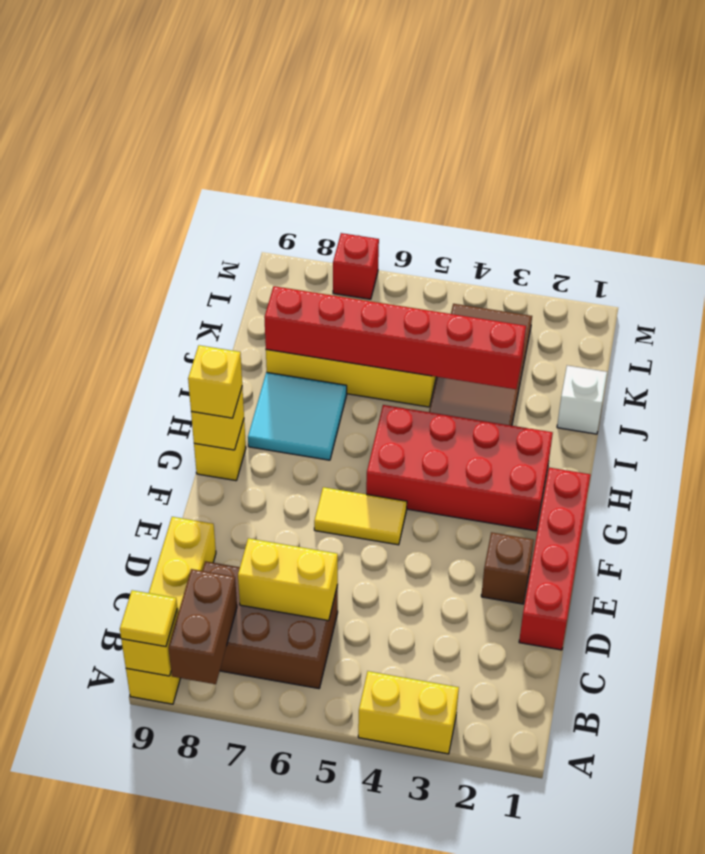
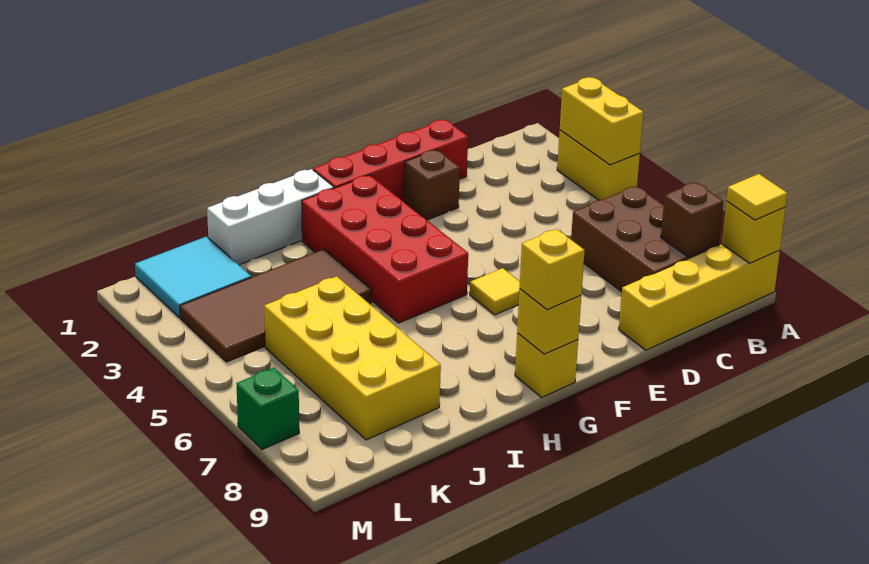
brown brick A8:B8 level 2 -> brown brick B8 level 2
yellow brick C6:C7 level 2 -> yellow brick A3:A4 level 2
yellow tile F5:F6 level 1 -> yellow tile F6 level 1
cyan tile H7:I8 level 1 -> cyan tile K1:L2 level 1
white brick J1 level 1 -> white brick H1:J1 level 1
red brick J3:J8 level 2 -> none
red brick M7 level 1 -> green brick M7 level 1

